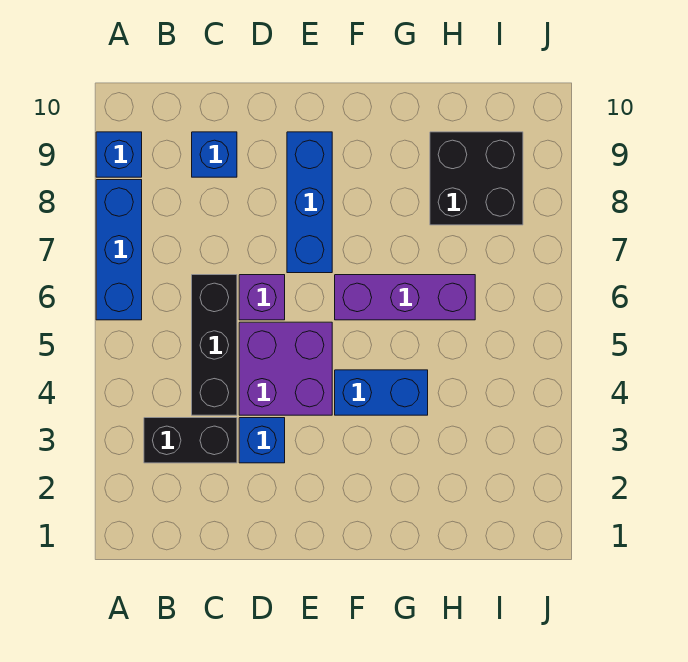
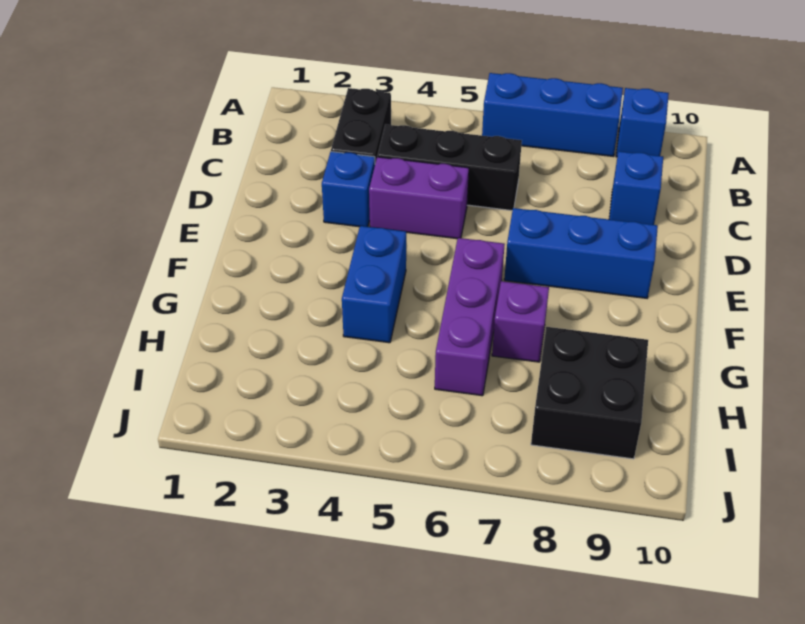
purple brick D4:E5 level 1 -> purple brick D4:D5 level 1
purple brick D6 level 1 -> purple brick G7 level 1

